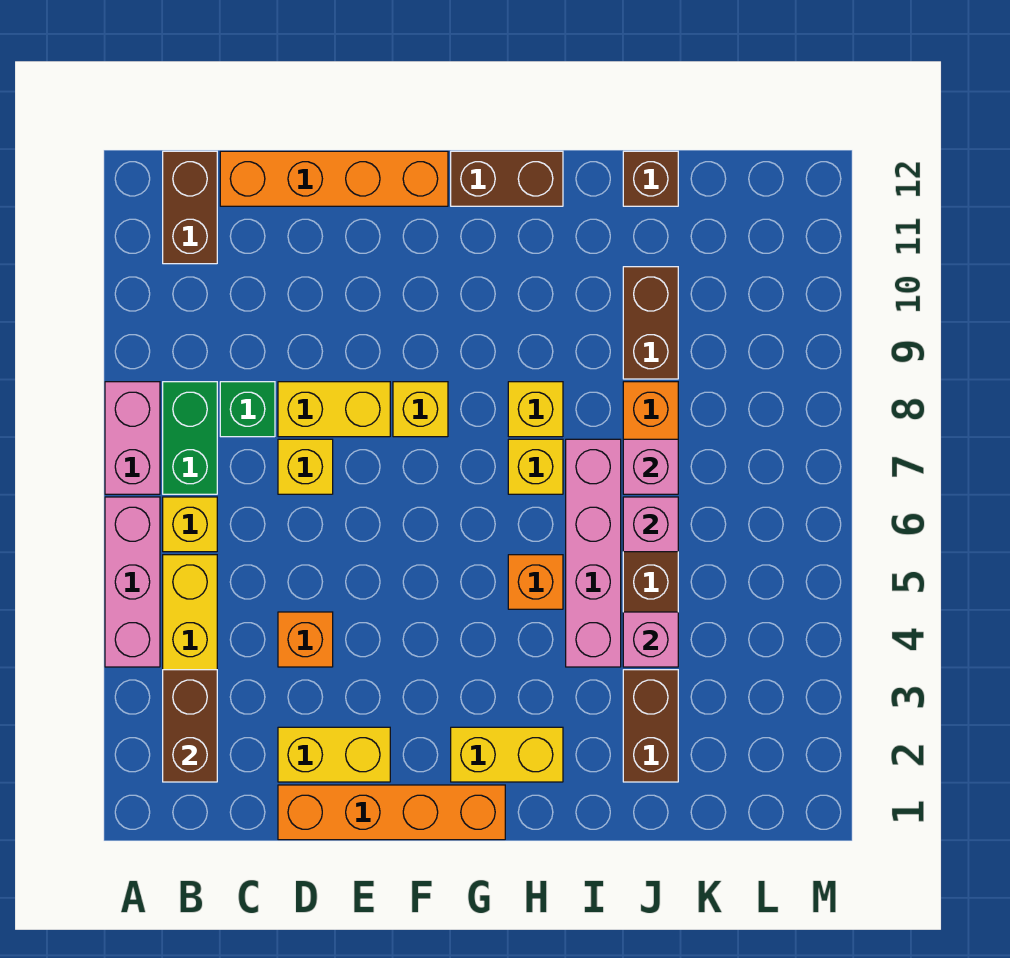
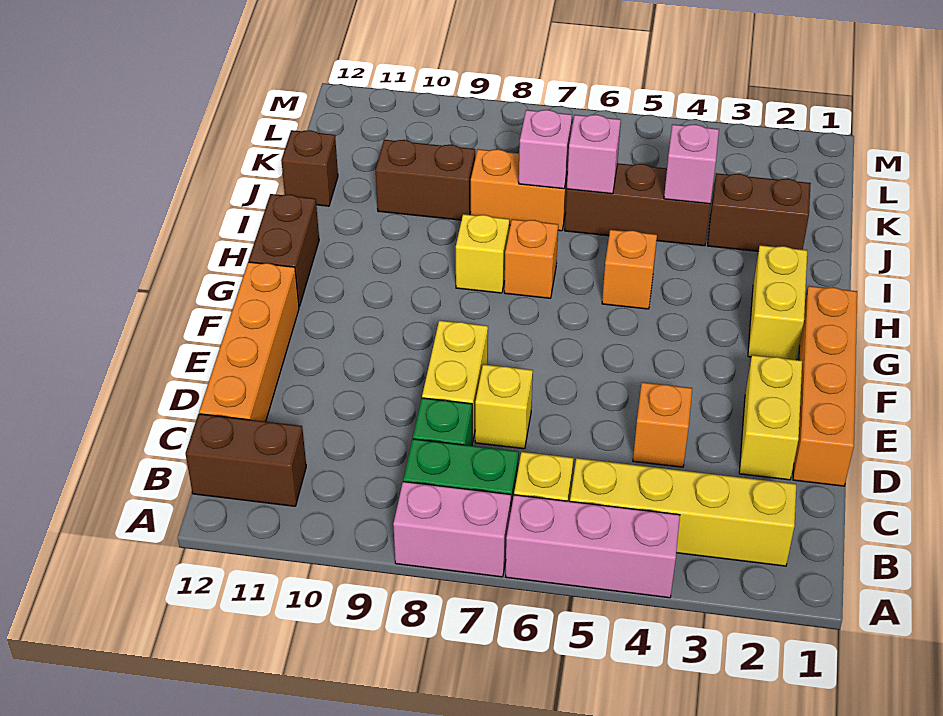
brown brick B2:B3 level 2 -> none
yellow brick F8 level 1 -> none
yellow brick H7 level 1 -> orange brick H7 level 1
pink brick I4:I7 level 1 -> none

